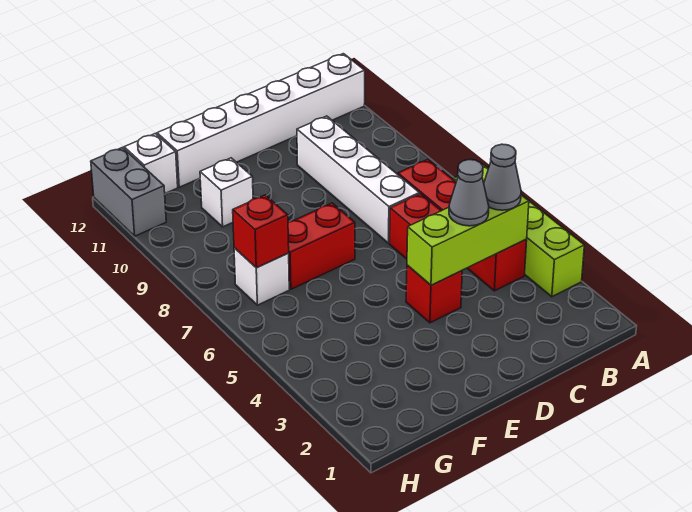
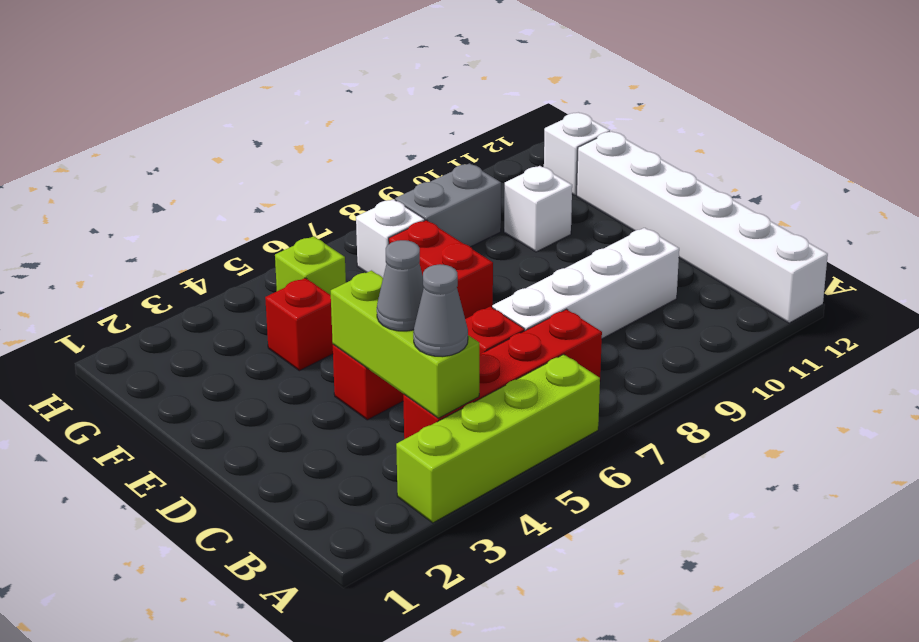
none -> lime brick G5 level 1
red brick G7 level 2 -> red brick F4 level 1
grey brick H11:H12 level 1 -> grey brick G8:G9 level 1

